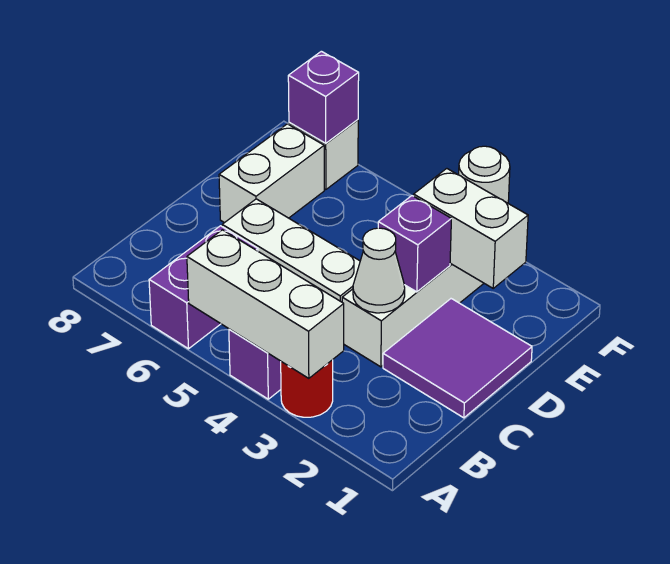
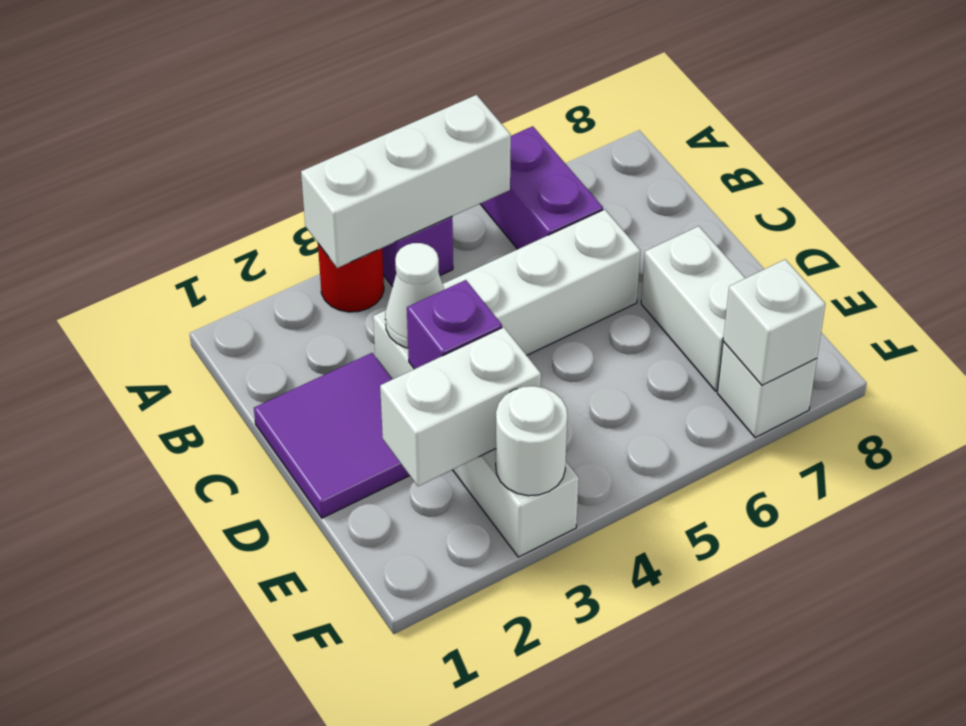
purple brick F7 level 2 -> white brick F7 level 2

